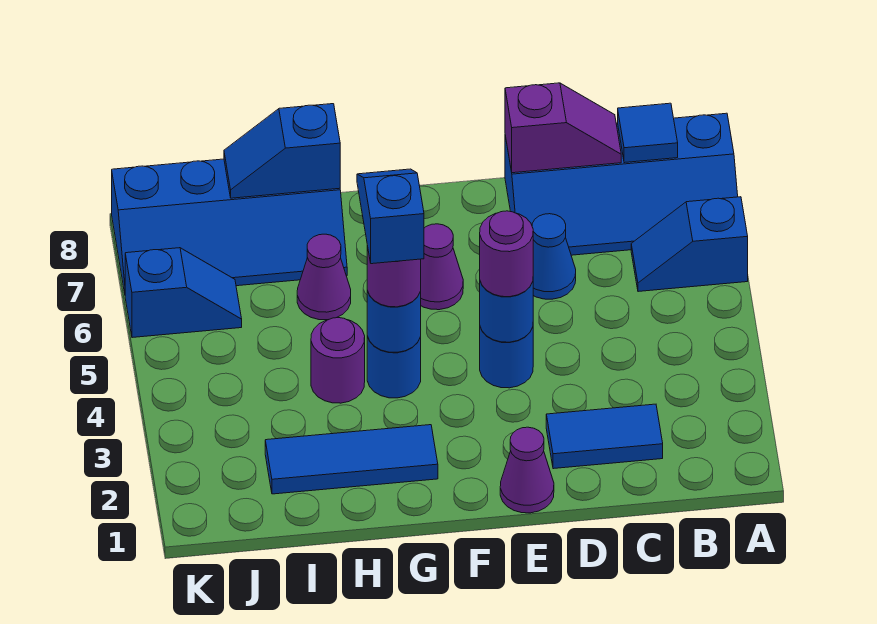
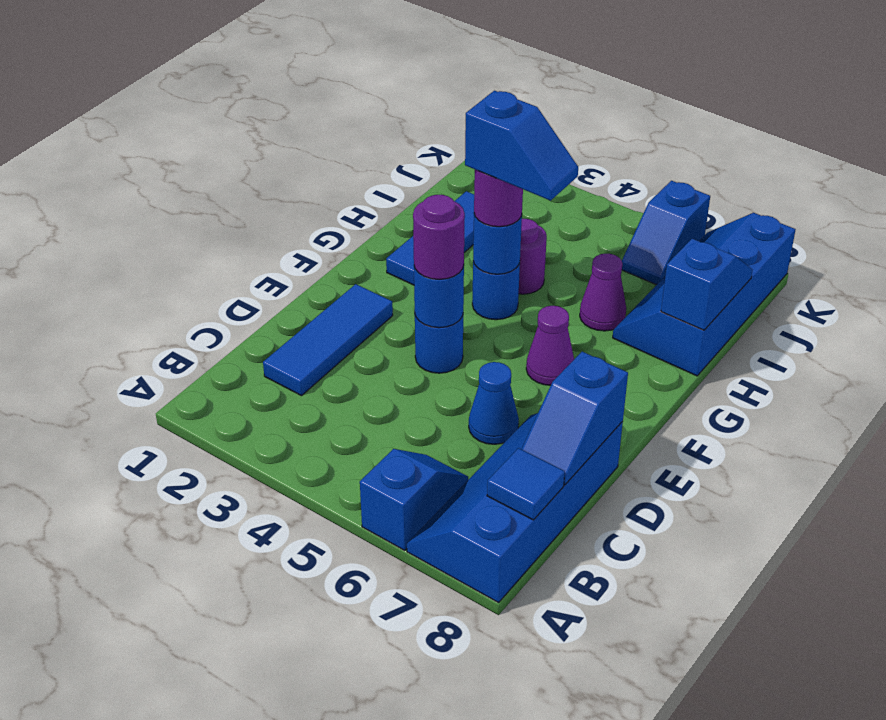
blue tile C2:D2 level 1 -> blue tile C2:E2 level 1
purple slope C8:D8 level 2 top D -> blue slope C8:D8 level 2 top D
purple cone E1 level 1 -> none

